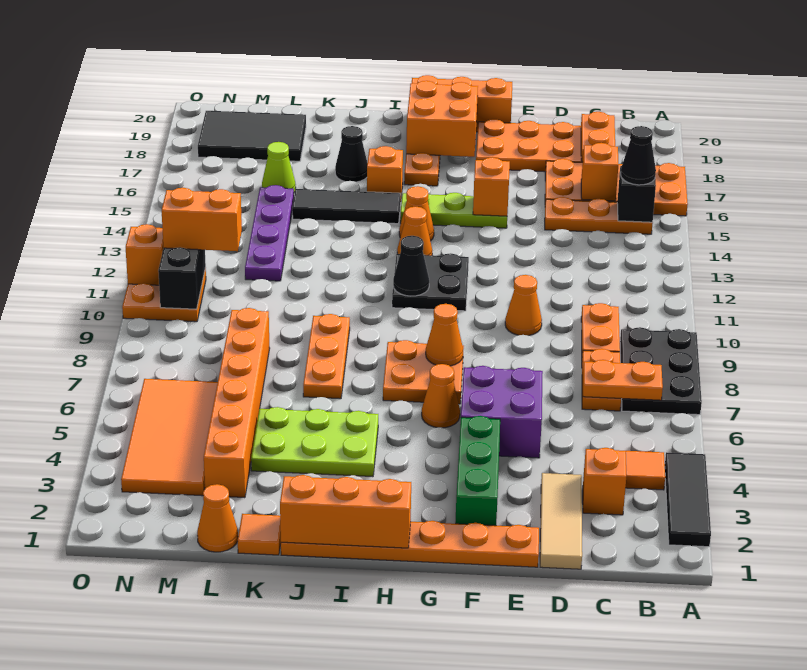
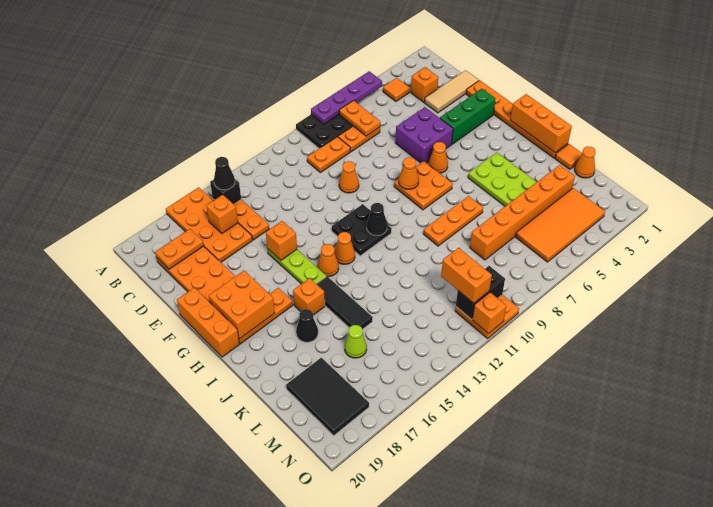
black tile A2:A4 level 1 -> none
purple plate L12:L15 level 1 -> purple plate A5:A8 level 2

